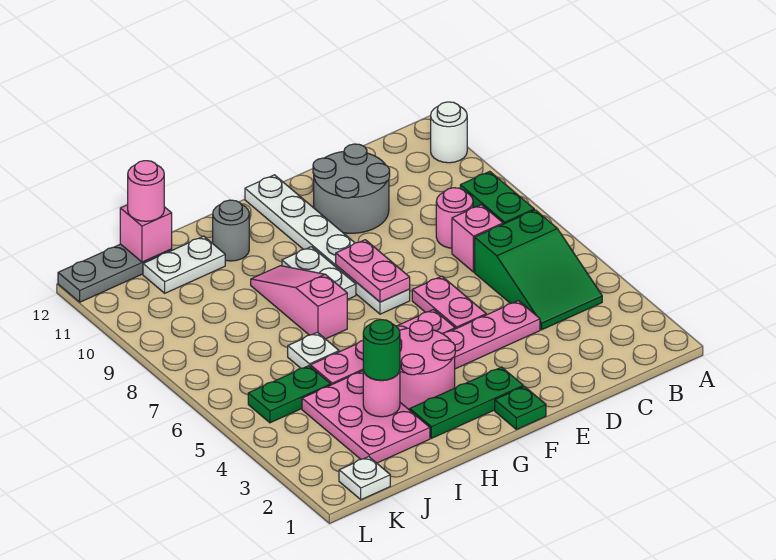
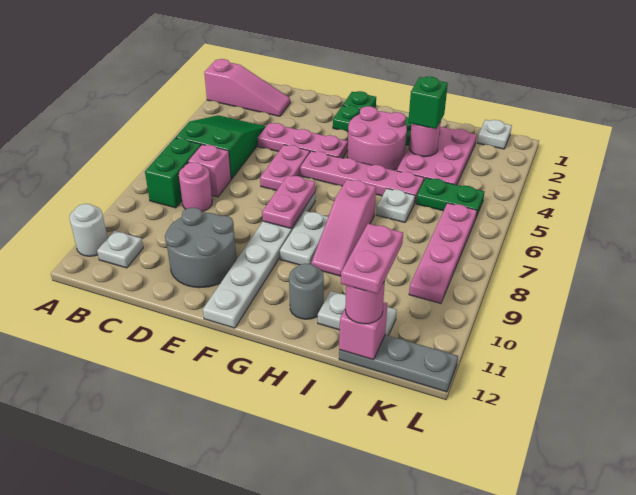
none -> pink slope A2:C2 level 1 top A
none -> white plate B11 level 1
green round brick I3 level 3 -> green brick I3 level 3
none -> pink plate J11:J12 level 4
none -> pink plate K6:K9 level 1

